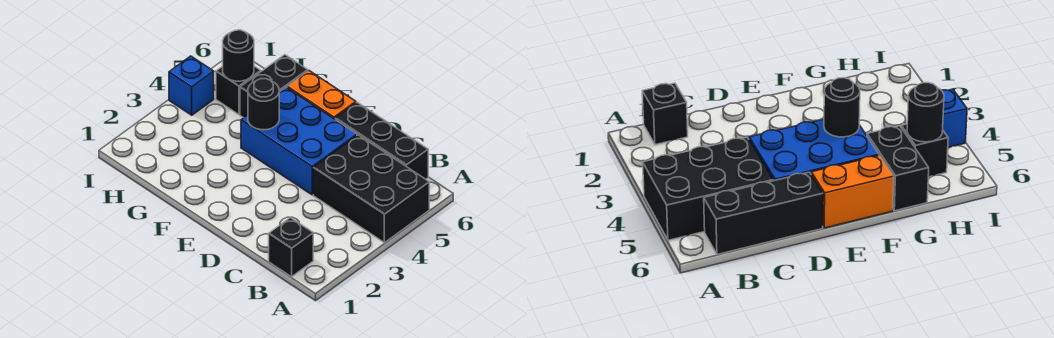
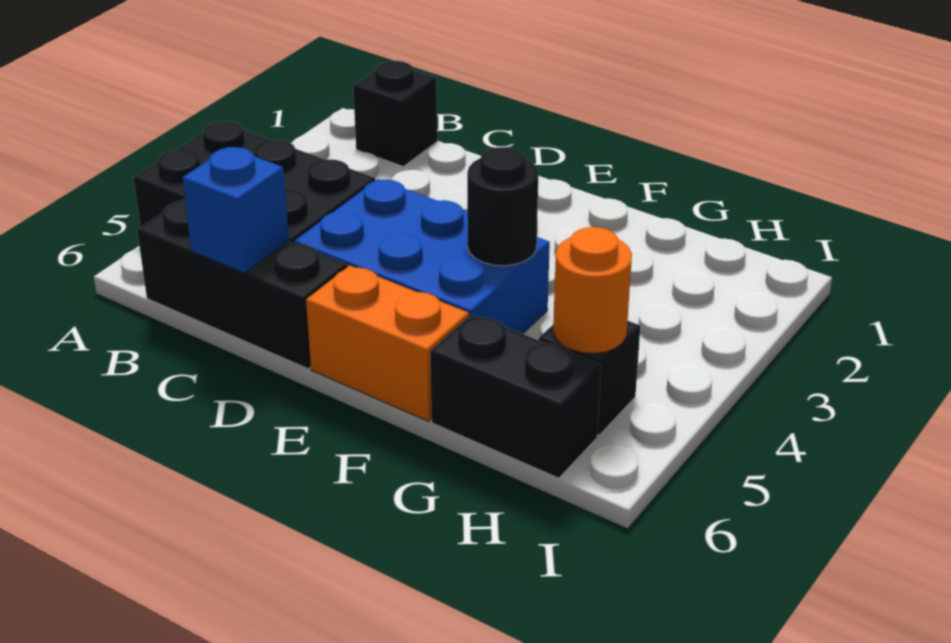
black brick G5:G6 level 1 -> black brick G6:H6 level 1
black round brick H5 level 2 -> orange round brick H5 level 2
blue brick I4 level 1 -> blue brick C6 level 2

